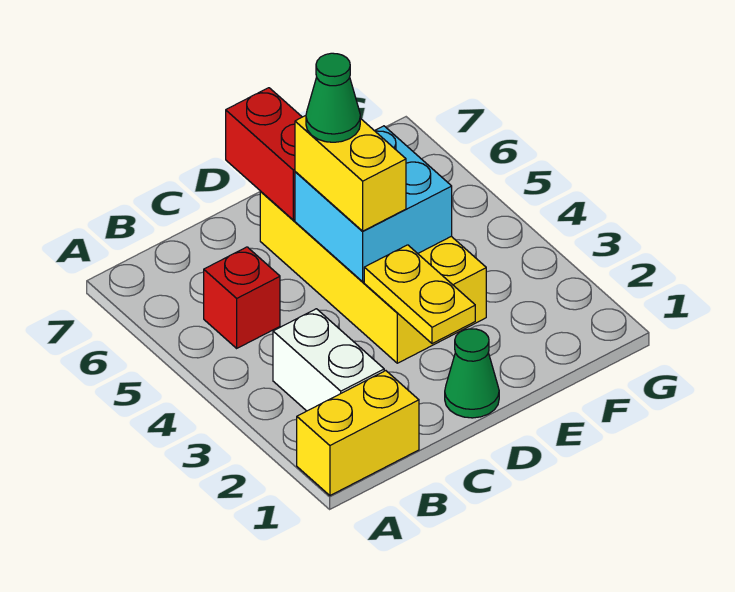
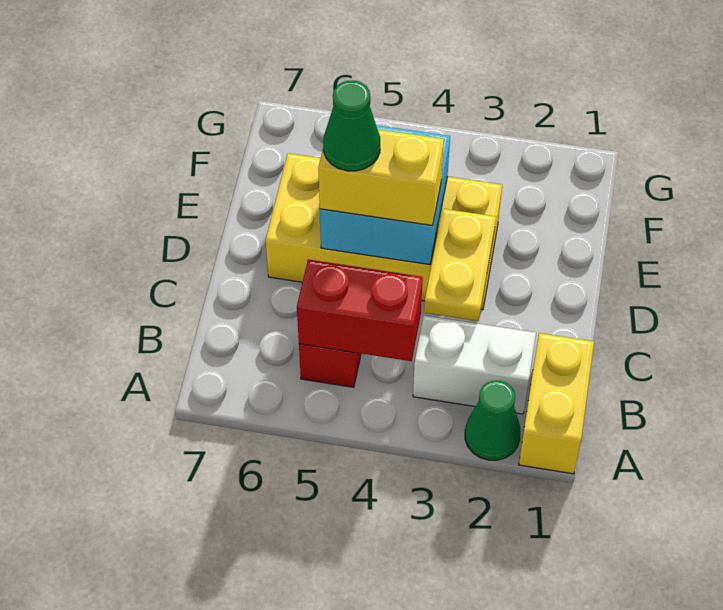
green cone D1 level 1 -> green cone A2 level 1
yellow plate D2:D3 level 2 -> yellow plate C3:D3 level 2
red brick D6:D7 level 2 -> red brick B4:B5 level 2

